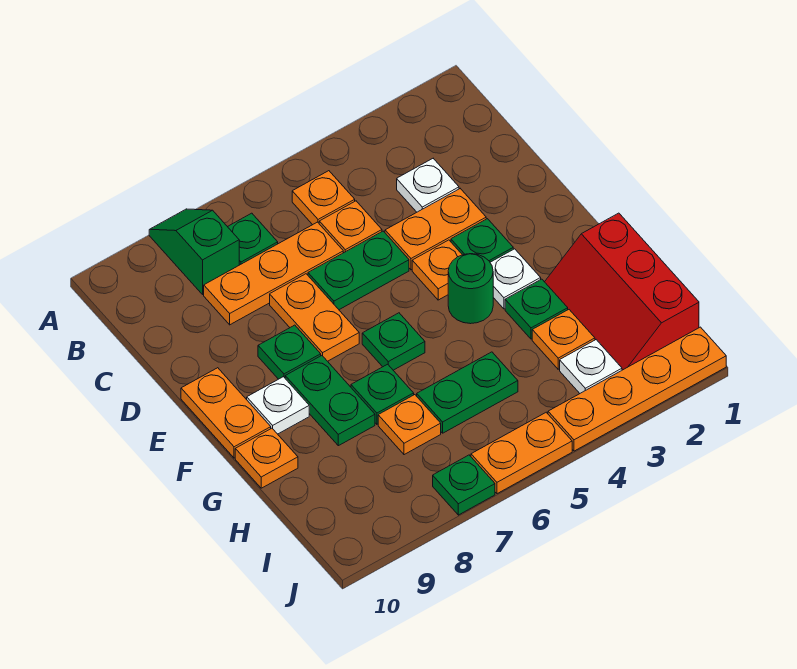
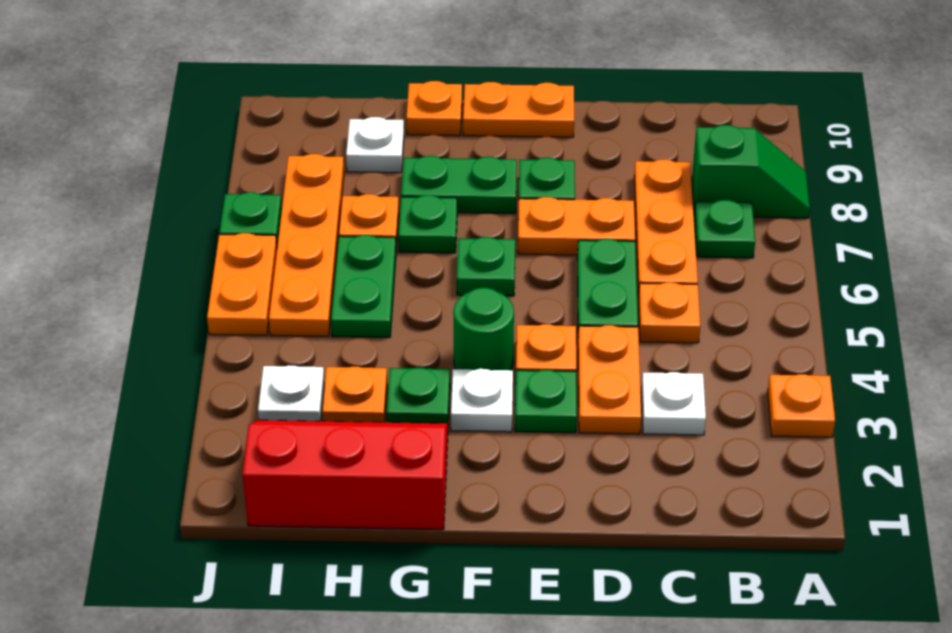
orange plate B5 level 1 -> orange plate A3 level 1
white plate F9 level 1 -> white plate H9 level 1
orange plate J1:J4 level 1 -> orange plate I5:I8 level 1

